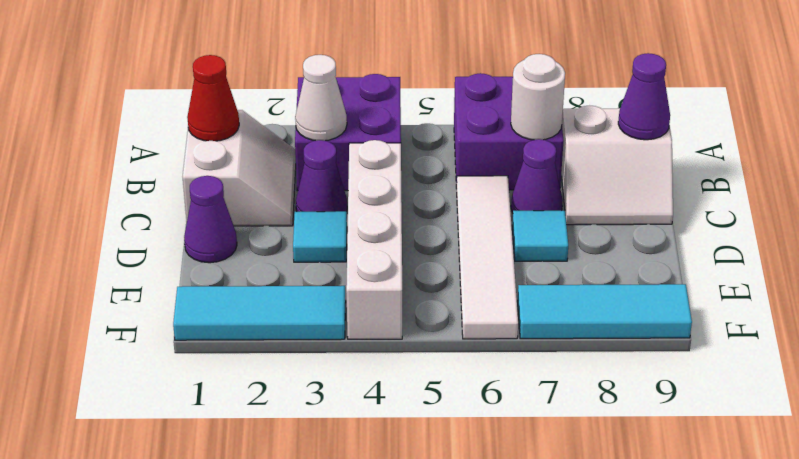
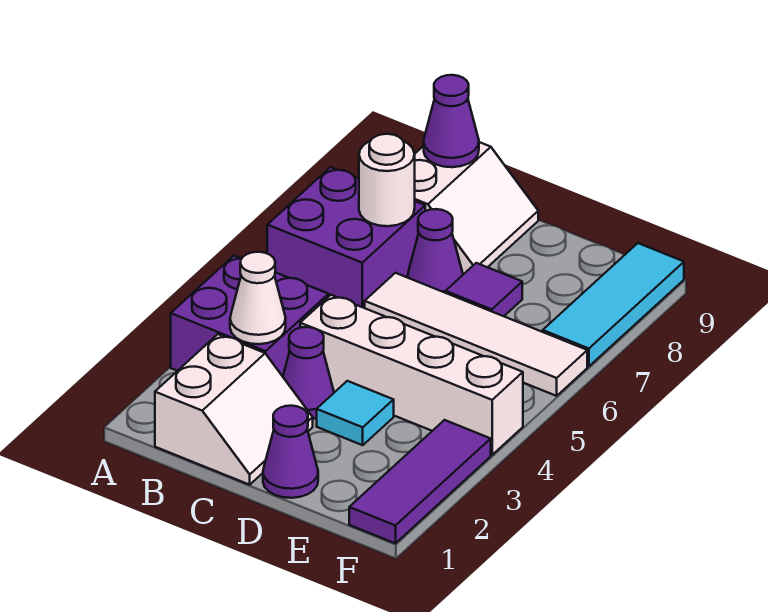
white slope B1:C2 level 1 top 1 -> white slope B1:C2 level 1 top B
red cone B1 level 2 -> none
cyan tile D7 level 1 -> purple tile D7 level 1
cyan tile F1:F3 level 1 -> purple tile F1:F3 level 1

